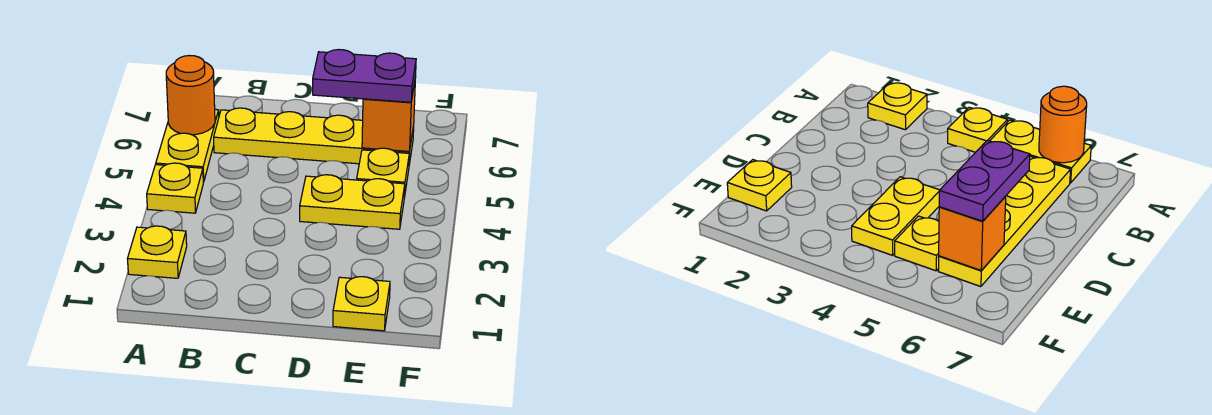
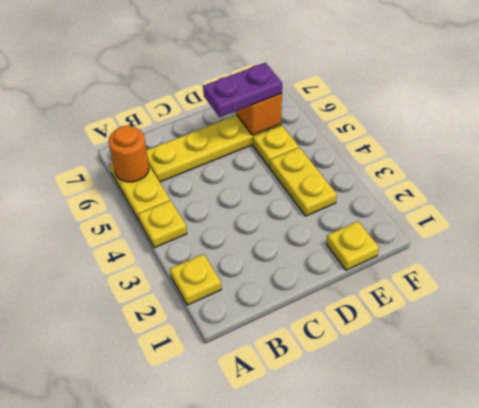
yellow plate D4:E4 level 1 -> yellow plate E3:E4 level 1

